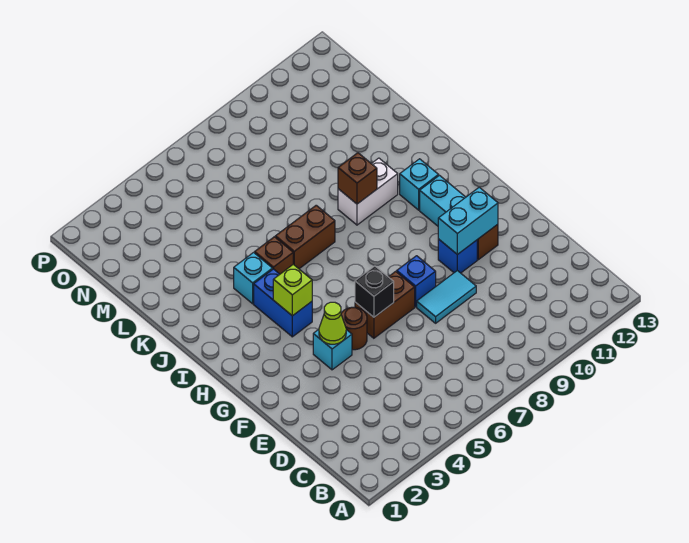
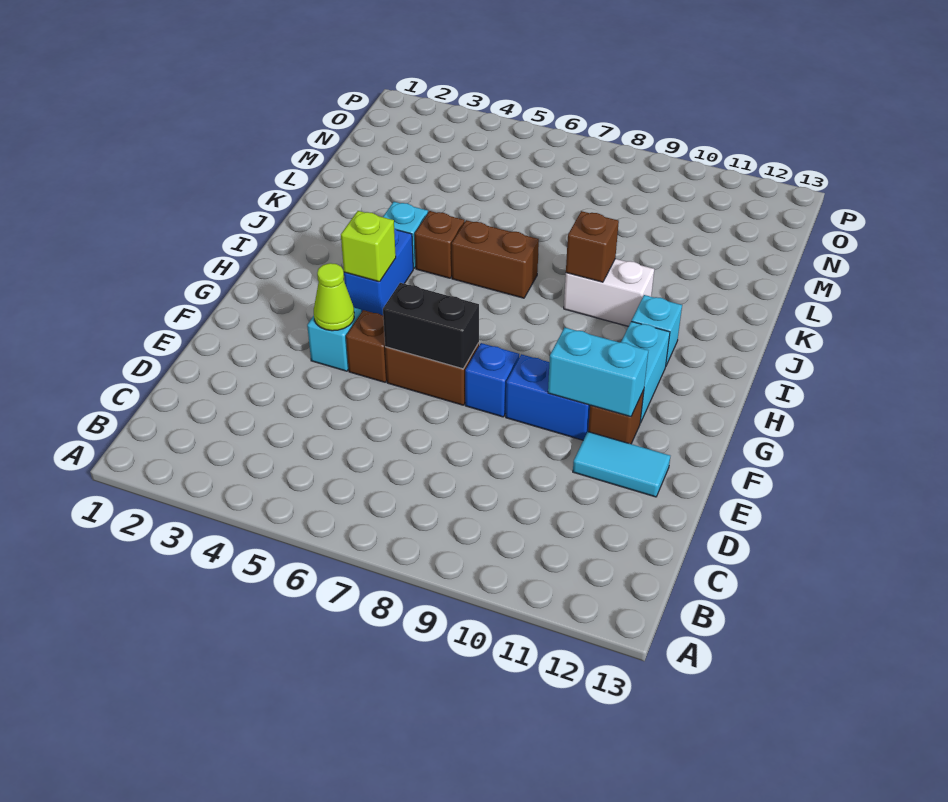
cyan tile E8:E9 level 1 -> cyan tile E11:E12 level 1
brown round brick F5 level 1 -> brown brick F5 level 1
black brick F6 level 2 -> black brick F6:F7 level 2
blue brick F10 level 1 -> blue brick F9:F10 level 1

